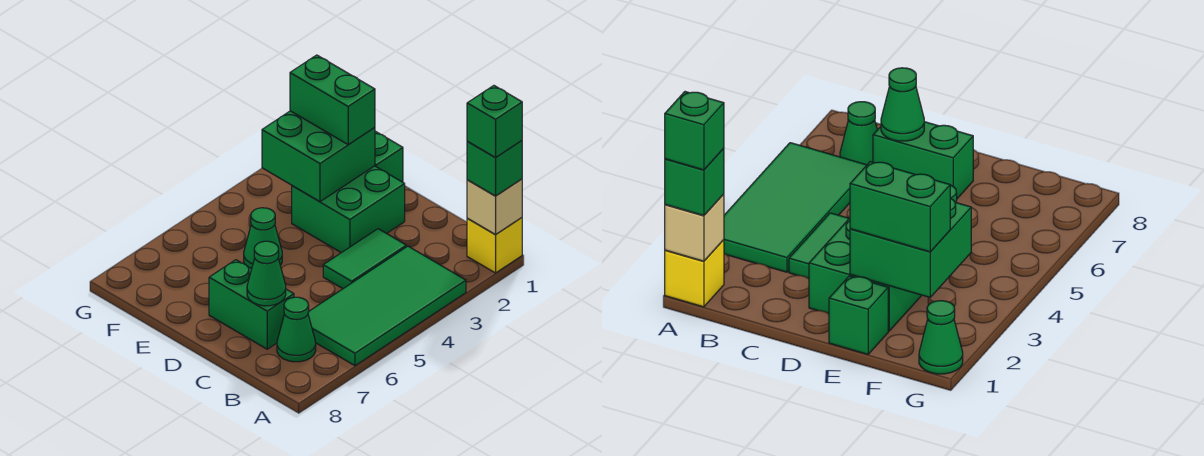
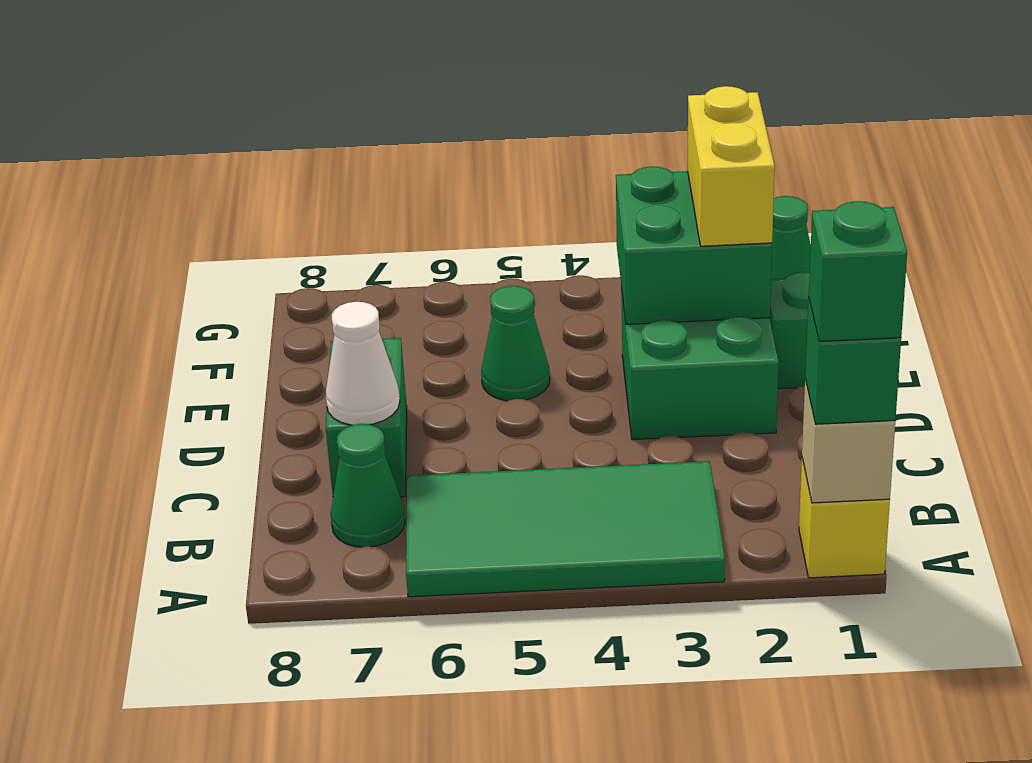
green tile C3:C4 level 1 -> none
green cone C7 level 2 -> white cone C7 level 2
green brick E2:F2 level 3 -> yellow brick E2:F2 level 3

